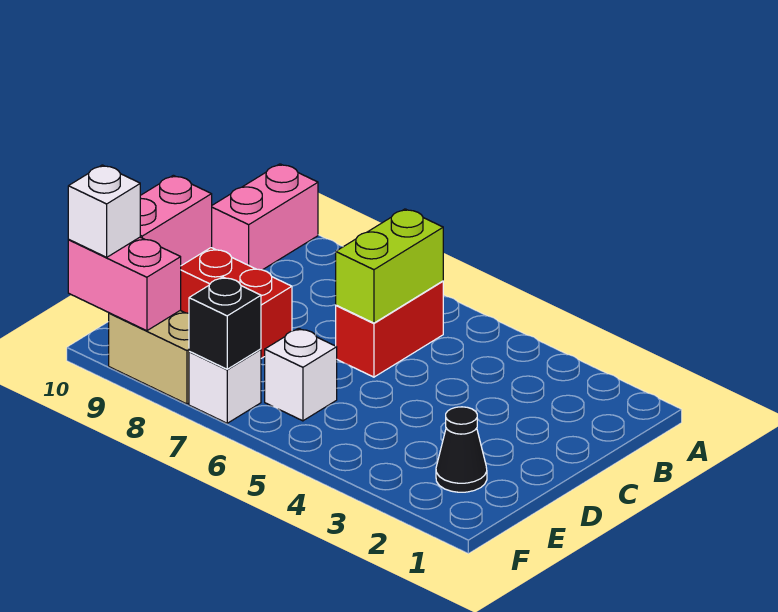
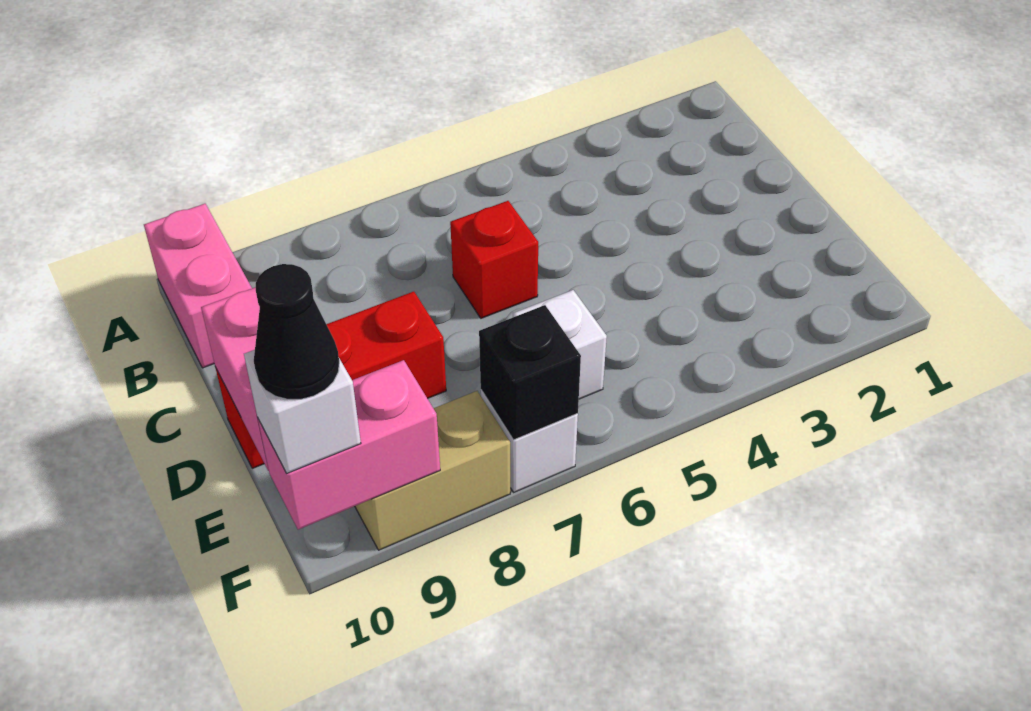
red brick B6:C6 level 1 -> red brick C6 level 1
lime brick B6:C6 level 2 -> none
black cone E2 level 1 -> black cone F10 level 4

